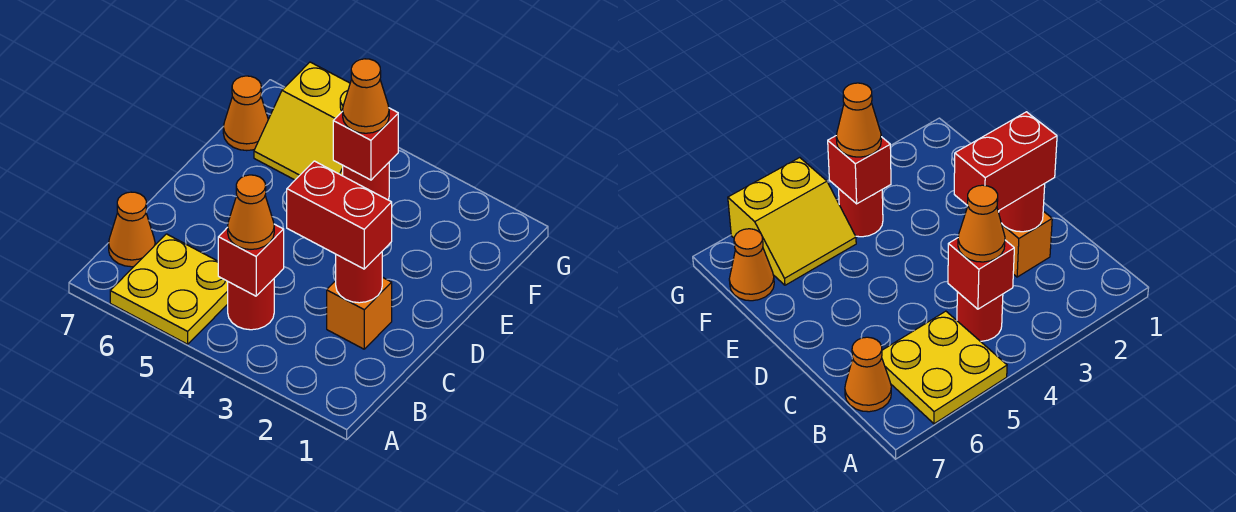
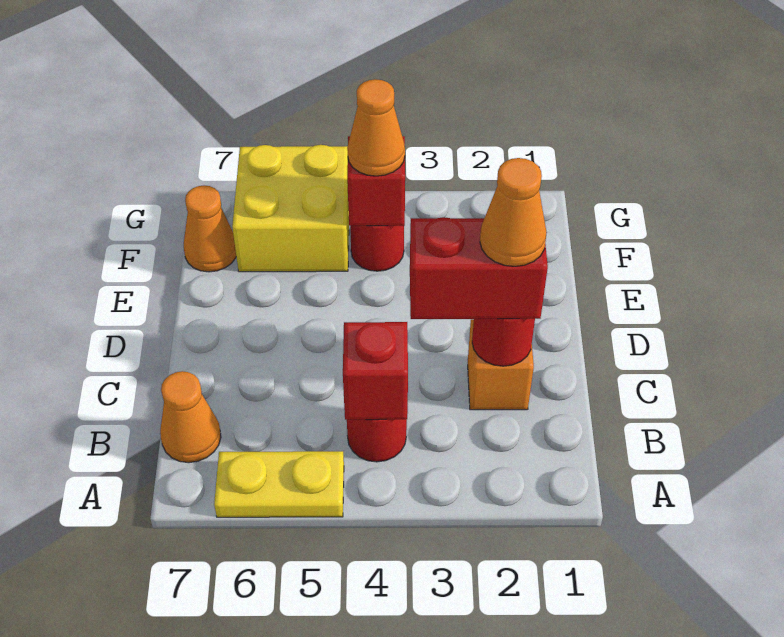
yellow plate A5:B6 level 1 -> yellow plate A5:A6 level 1
orange cone B4 level 3 -> orange cone C2 level 4
yellow slope F5:G6 level 1 top G -> yellow brick F5:G6 level 1

